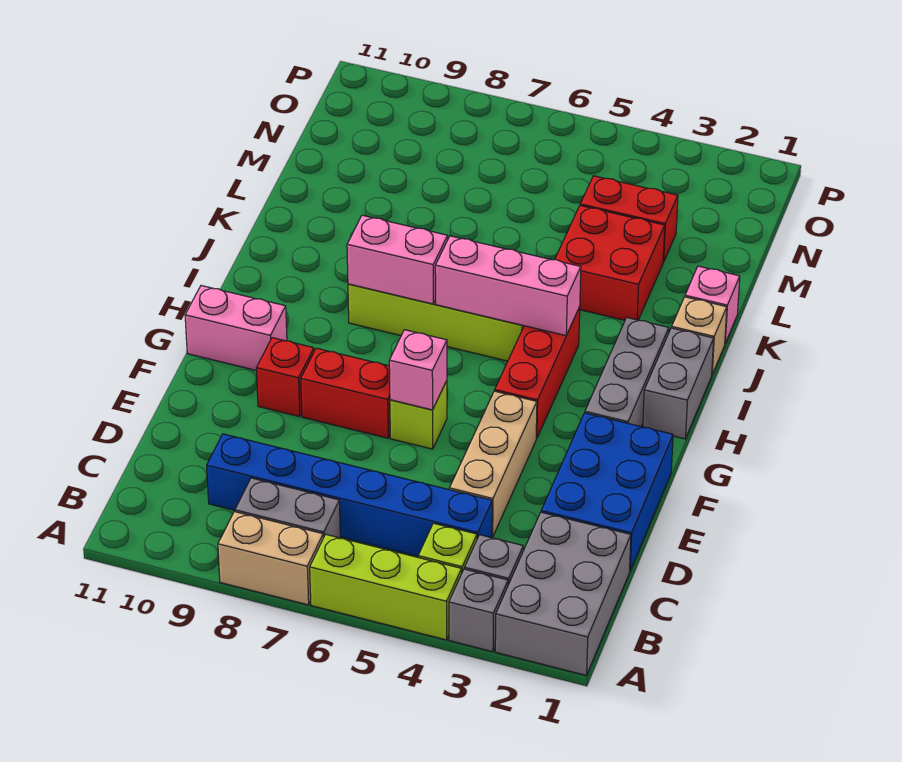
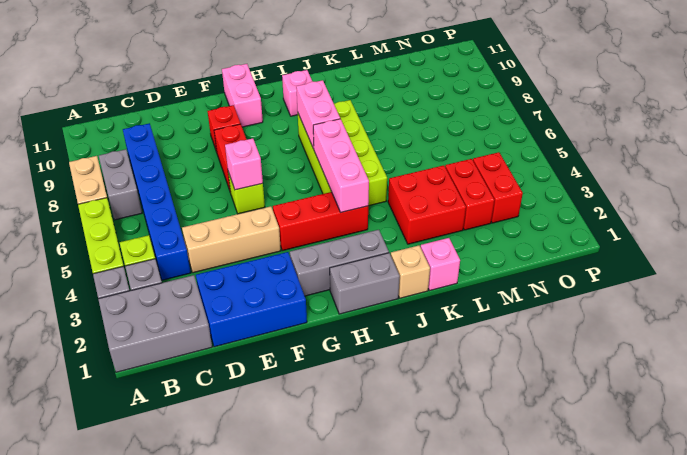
none -> pink brick I10 level 1
none -> red brick N3:N4 level 1

